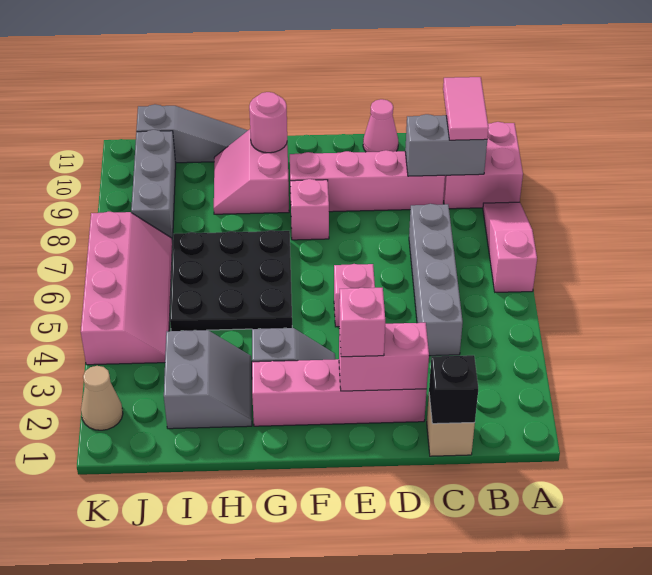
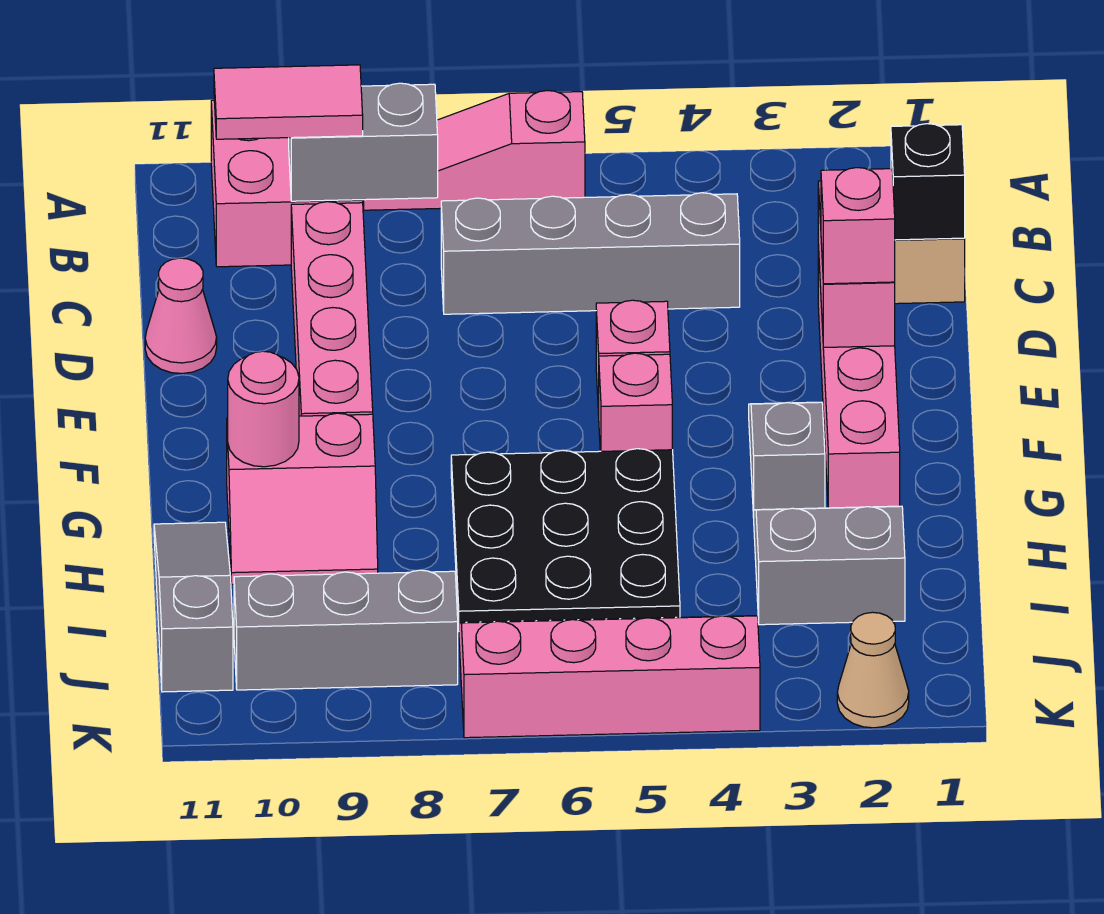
grey brick B9:C9 level 2 -> grey brick B8:B9 level 2
pink brick F8 level 1 -> pink brick F5 level 1

